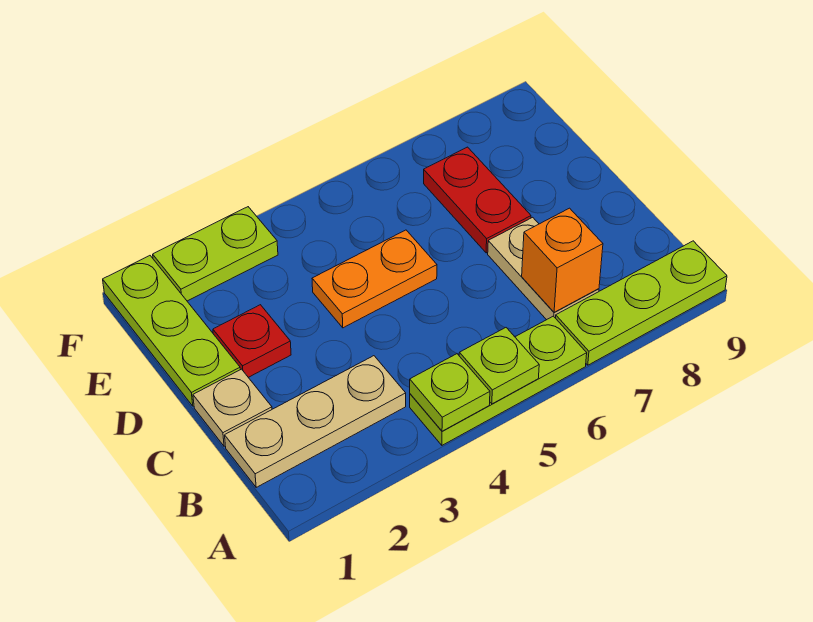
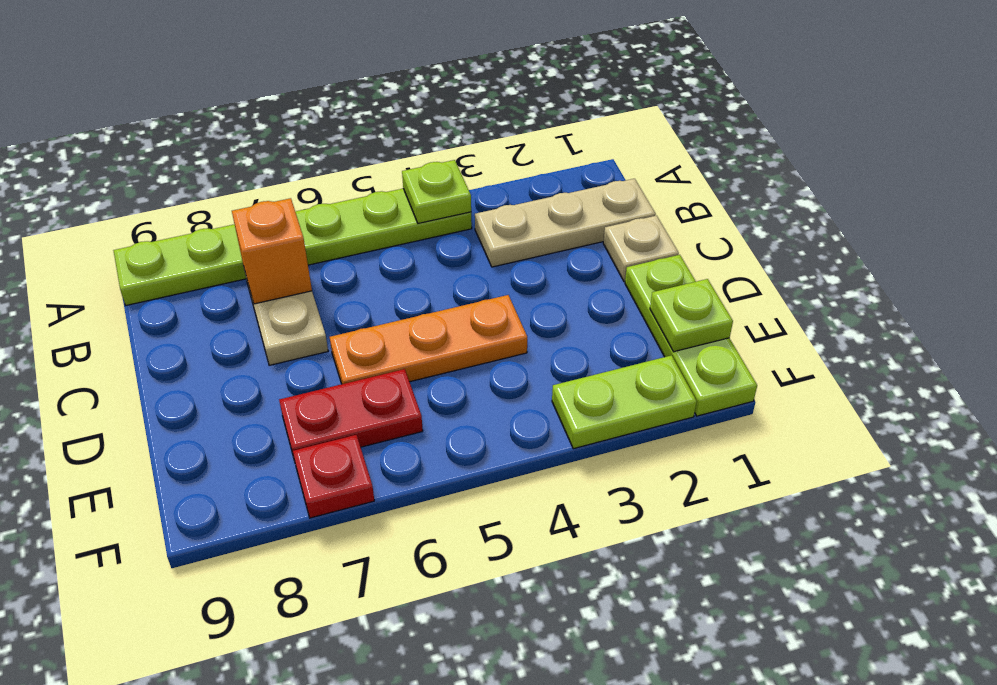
lime plate A5 level 2 -> lime plate E1 level 2
red plate D2 level 1 -> red plate F7 level 1
orange plate D4:D5 level 1 -> orange plate D4:D6 level 1
red plate D7:E7 level 1 -> red plate E6:E7 level 1

